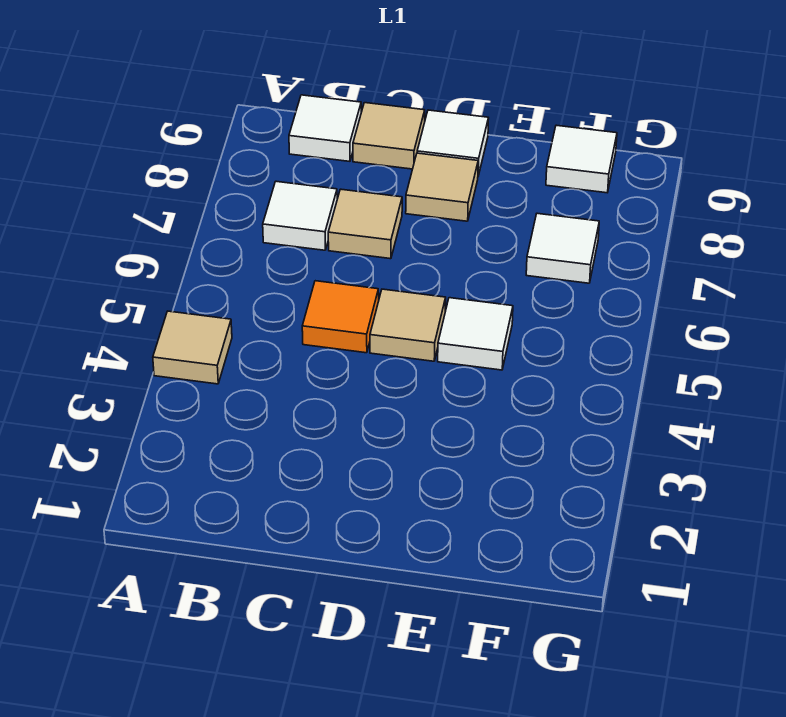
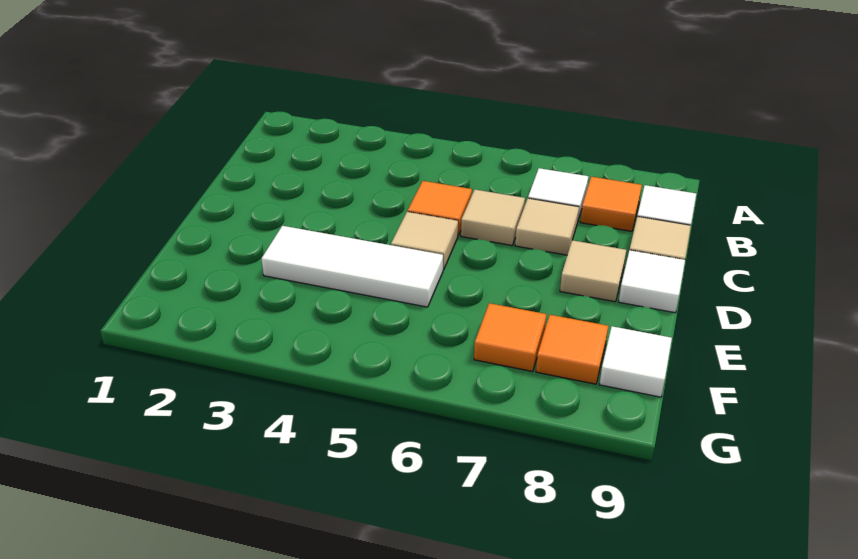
tan tile A4 level 1 -> tan tile C6 level 1
none -> orange tile B8 level 1
white tile E5 level 1 -> white tile E3:E5 level 1
white tile F7 level 1 -> orange tile F7 level 1
none -> orange tile F8 level 1

